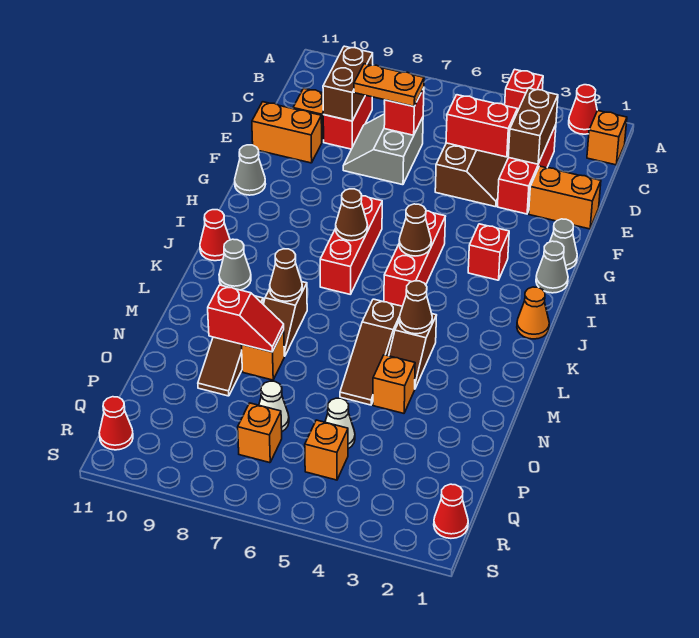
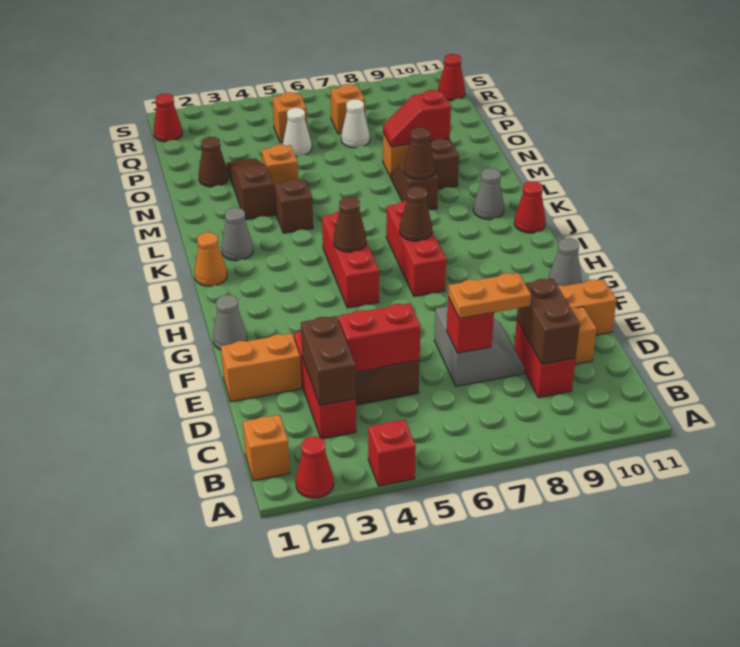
grey cone H1 level 1 -> grey cone K2 level 1
red brick H3 level 1 -> none
brown cone L4 level 2 -> brown cone O2 level 1
brown slope L5:N5 level 1 top L -> brown slope M3:O3 level 1 top M

